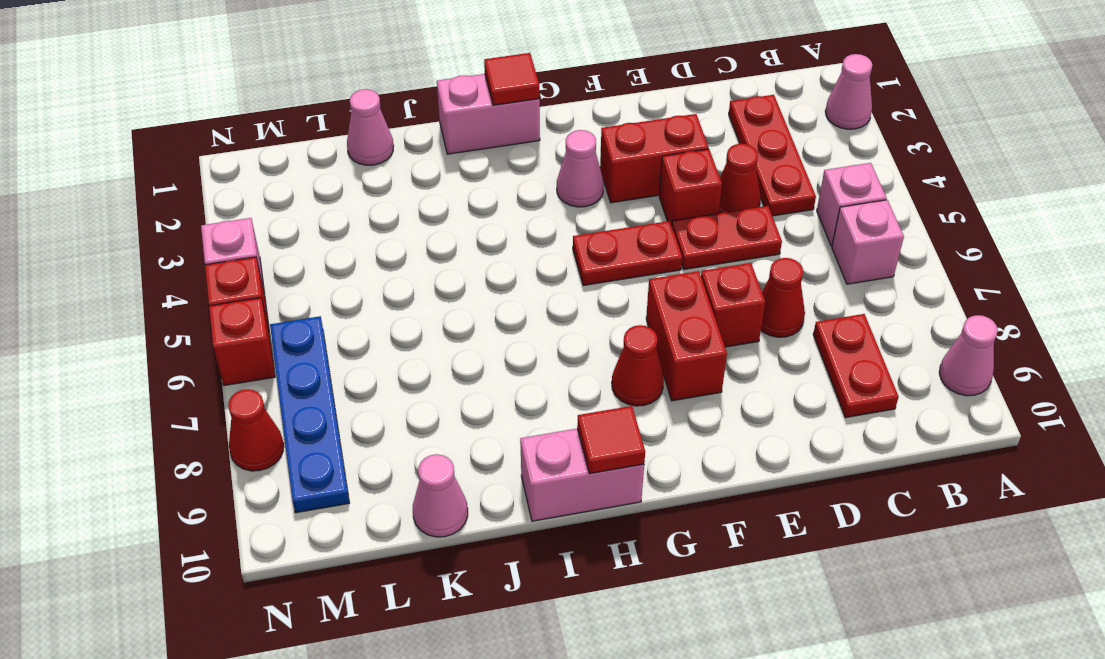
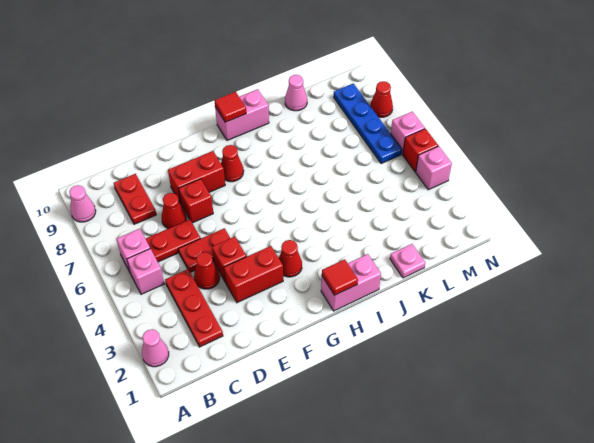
red plate F5:G5 level 1 -> red plate C6:D6 level 1
red brick F7:F8 level 1 -> red brick E8:F8 level 1
pink cone G3 level 1 -> red cone G3 level 1
pink cone K1 level 1 -> pink plate K1 level 1
red brick N6 level 1 -> pink brick N6 level 1

